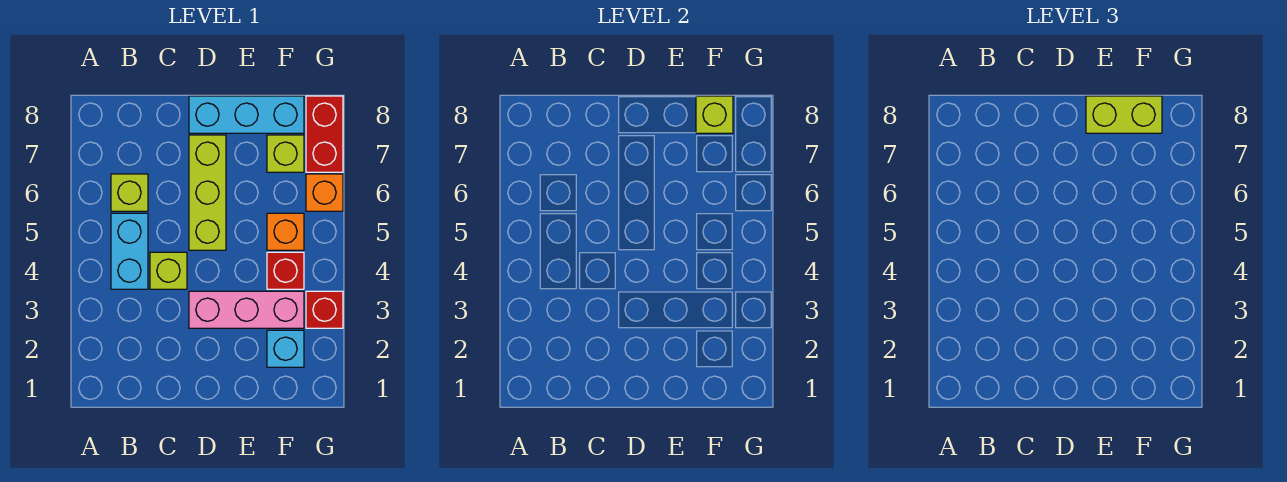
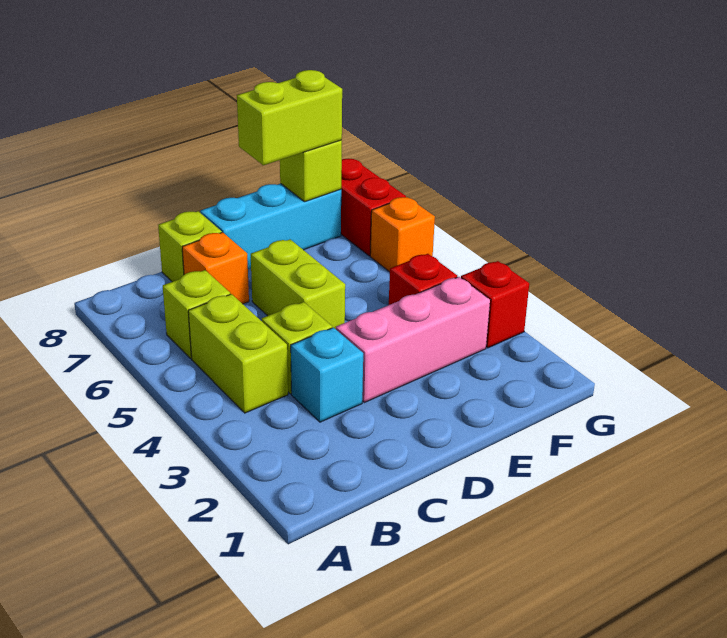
cyan brick B4:B5 level 1 -> lime brick B4:B5 level 1
lime brick D5:D7 level 1 -> lime brick D5:D6 level 1
cyan brick F2 level 1 -> cyan brick C3 level 1
orange brick F5 level 1 -> orange brick C7 level 1
lime brick F7 level 1 -> lime brick C8 level 1

